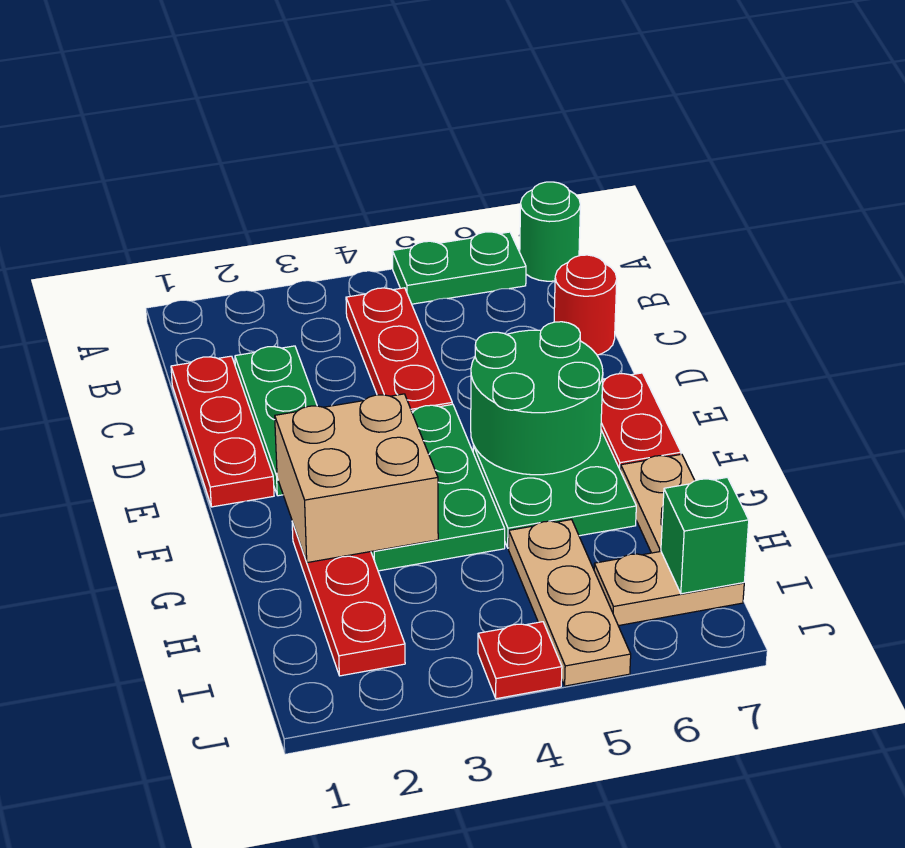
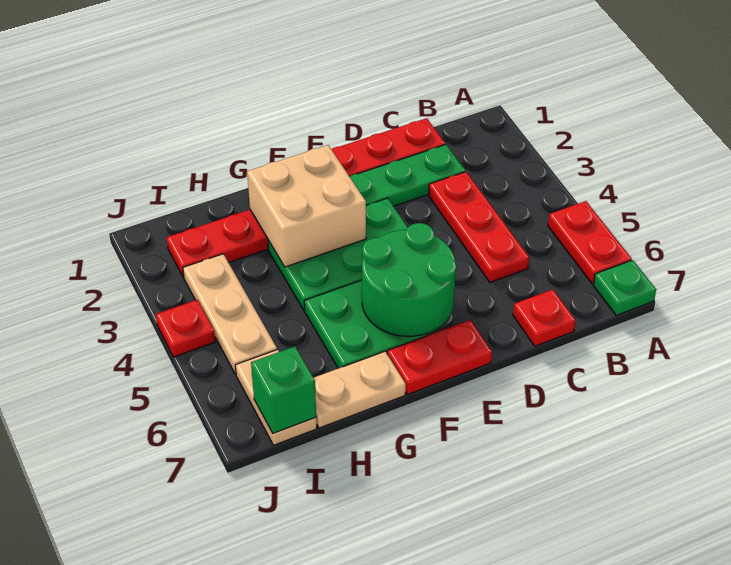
green plate A5:A6 level 1 -> red plate A5:A6 level 1
green round brick A7 level 1 -> green plate A7 level 1
red plate B4:D4 level 1 -> red plate C3:C5 level 1
red round brick C7 level 1 -> red plate C7 level 1
tan plate H5:J5 level 1 -> tan plate I3:I5 level 1

